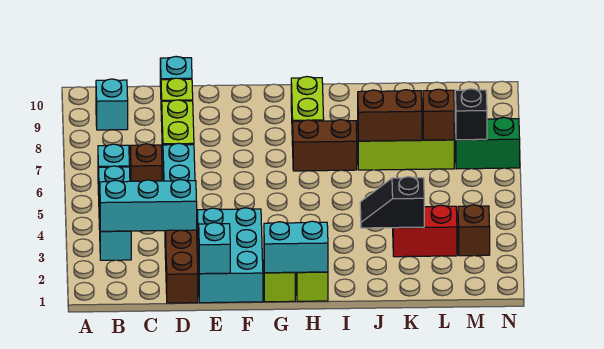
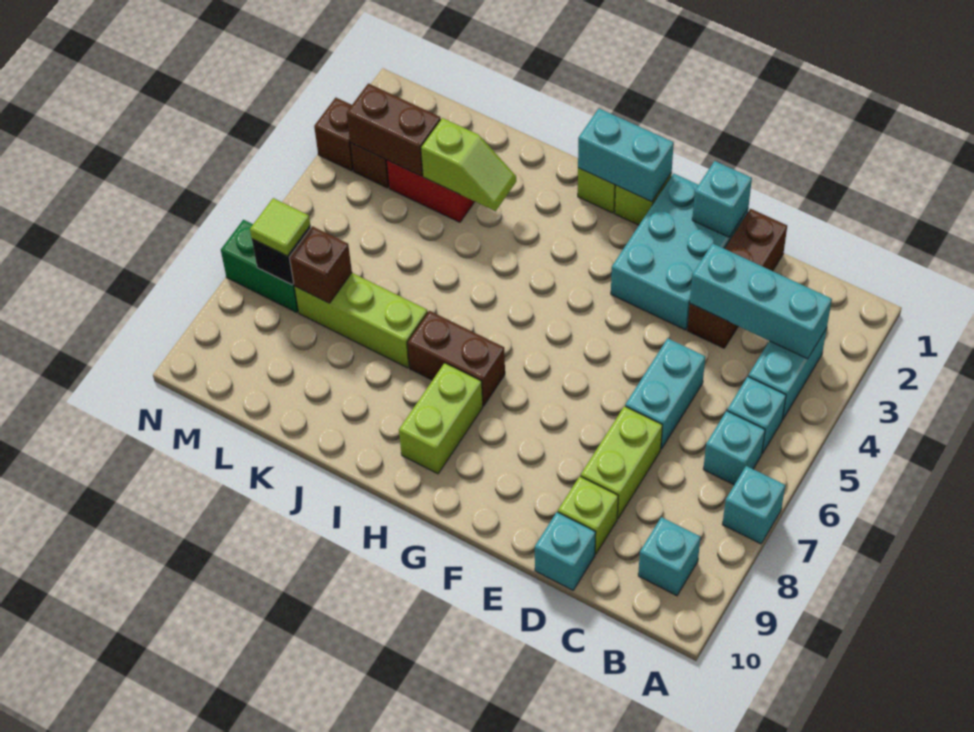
none -> cyan brick A7 level 1
brown brick C6 level 1 -> brown brick N3 level 1
black slope J3:K3 level 2 top K -> lime slope J3:K3 level 2 top K
brown brick J7:K7 level 2 -> brown brick L3:M3 level 2
none -> lime tile M7 level 3

